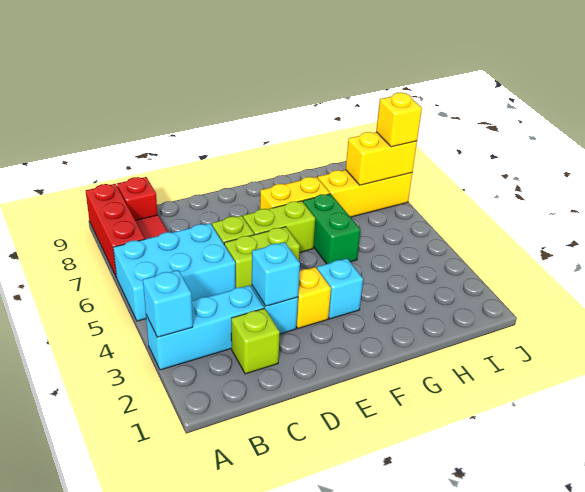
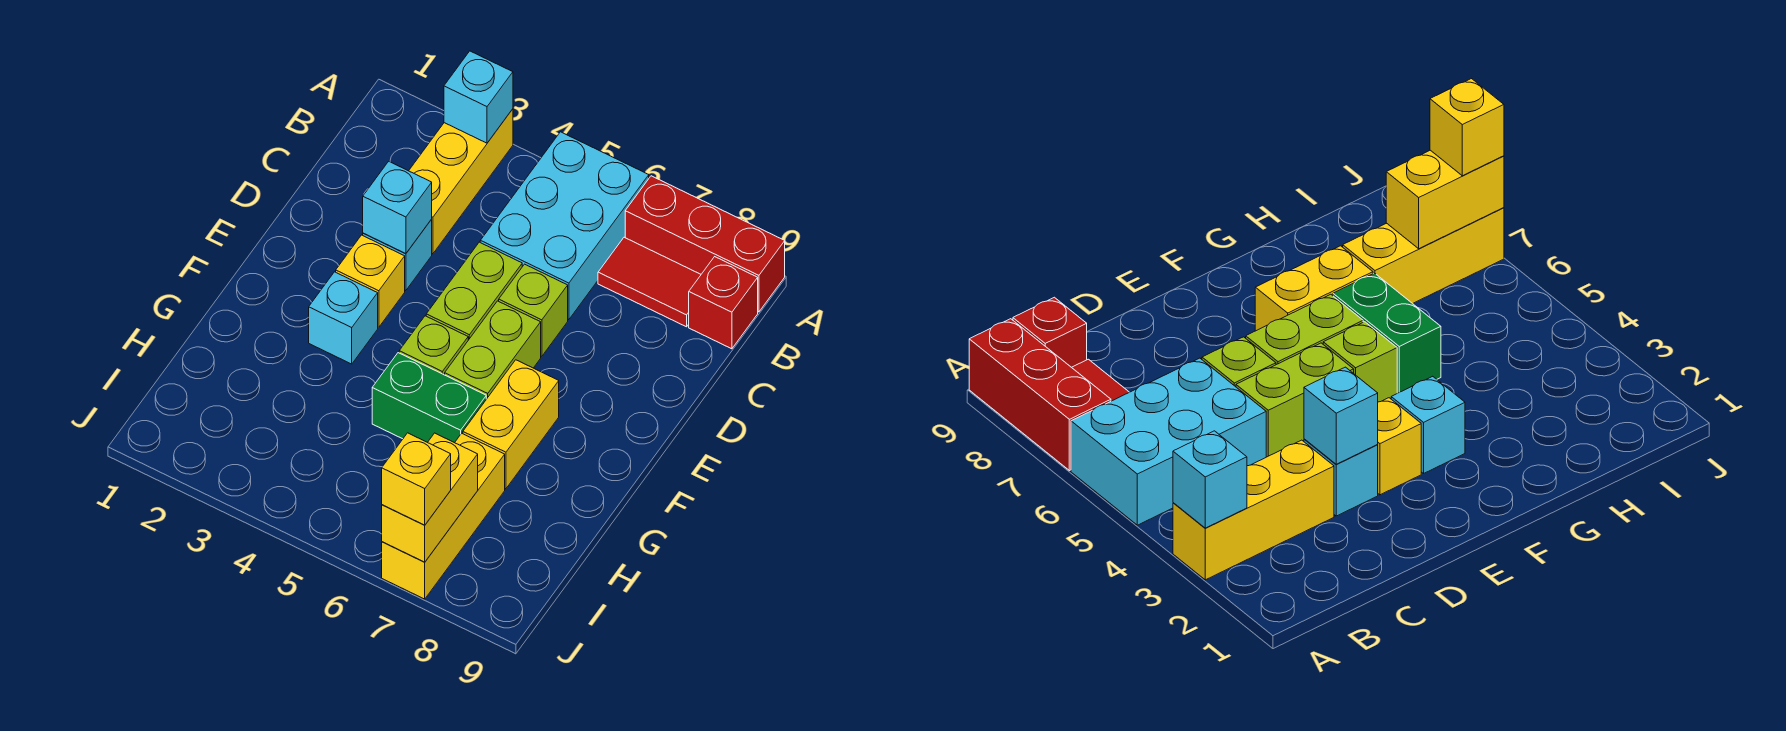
cyan brick A3:C3 level 1 -> yellow brick A3:C3 level 1
lime brick C2 level 1 -> lime brick F5 level 1

